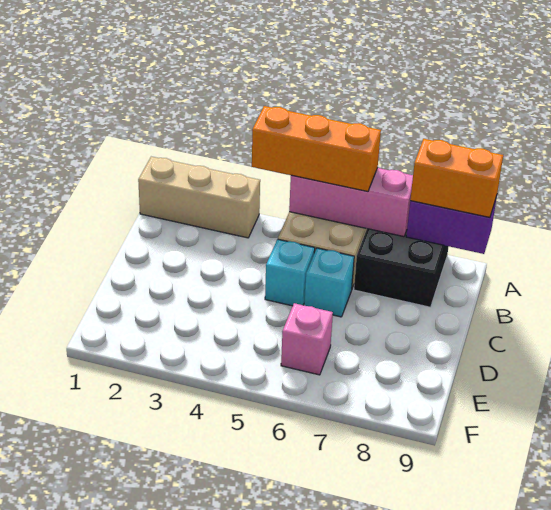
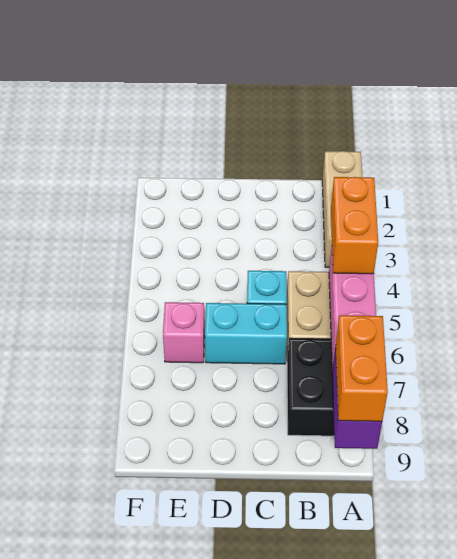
orange brick A4:A6 level 3 -> orange brick A4:A5 level 3
cyan brick C6 level 1 -> cyan brick C6:D6 level 1

